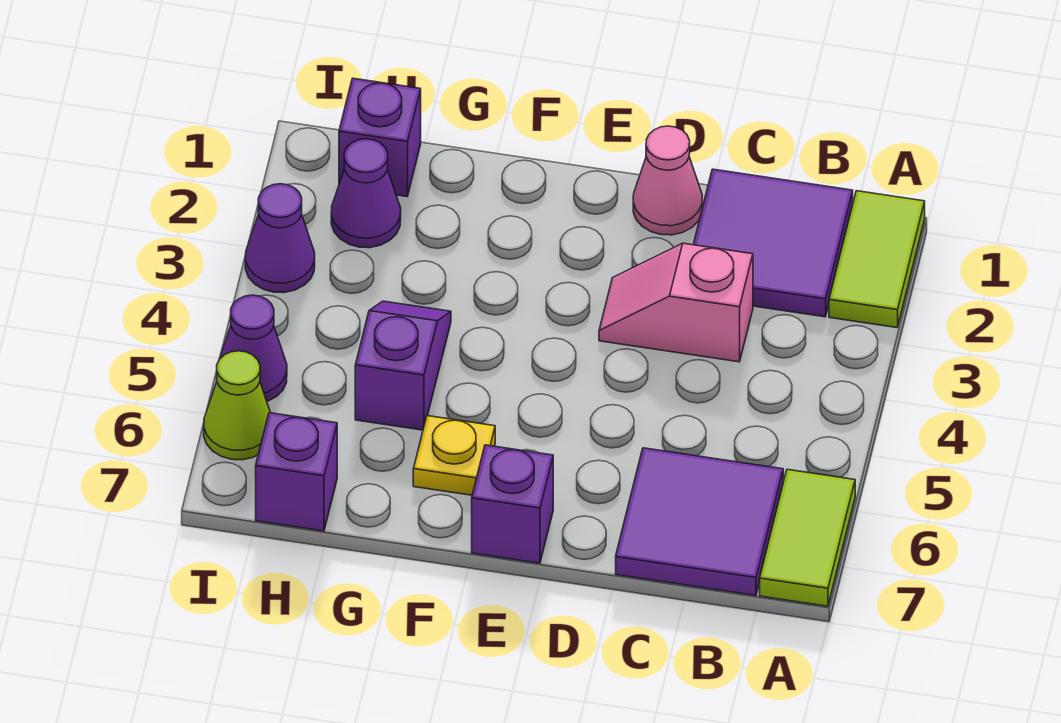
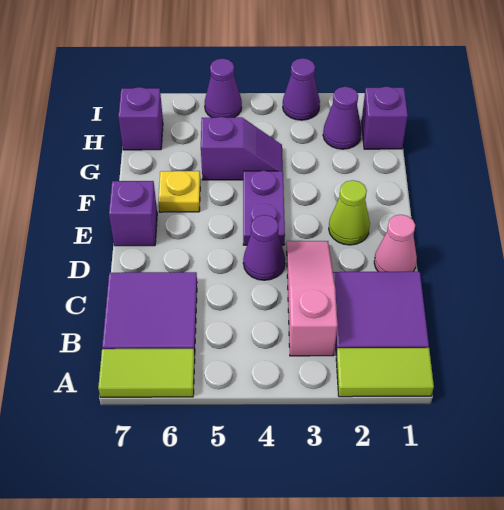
pink slope C3:D3 level 1 top C -> pink slope B3:D3 level 1 top B
none -> purple cone D4 level 1
none -> purple plate E4:F4 level 1
lime cone I6 level 1 -> lime cone E2 level 1

